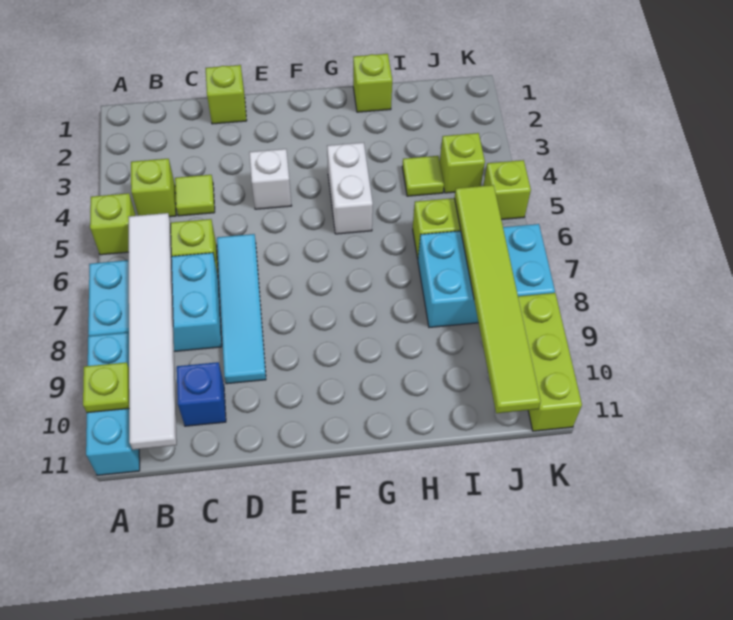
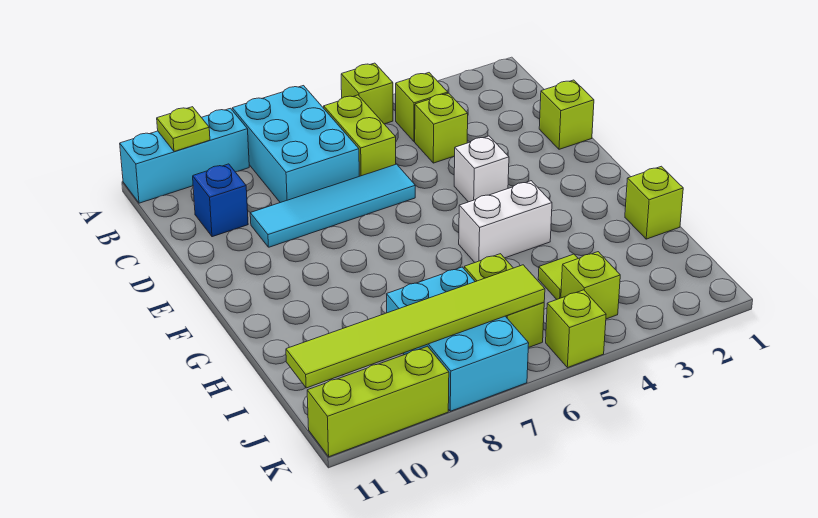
white tile B6:B11 level 2 -> none
lime tile C4 level 1 -> lime brick C4 level 1

